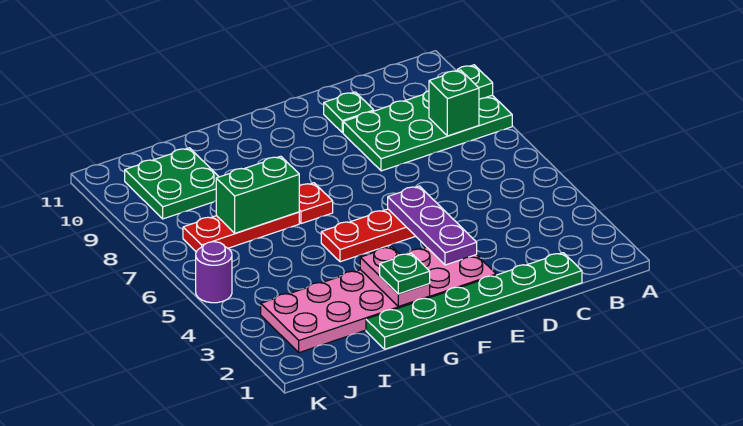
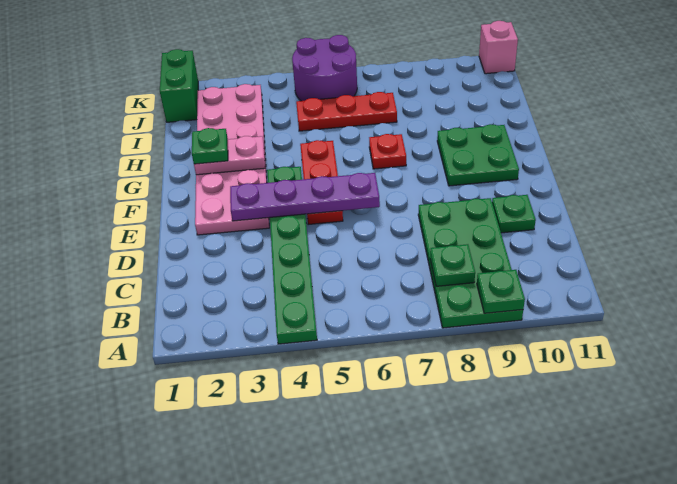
green brick B8 level 2 -> green plate B8 level 2
green plate C1:H1 level 1 -> green plate A4:F4 level 1
purple plate E3:E5 level 2 -> purple plate E3:E6 level 2
red plate H7:J7 level 1 -> red plate I5:I7 level 1
green brick H7:I7 level 2 -> green brick J1:K1 level 1
green plate I9:J10 level 1 -> green plate F9:G10 level 1
purple round brick K5 level 1 -> purple round brick J5:K6 level 1
none -> pink brick K11 level 1

